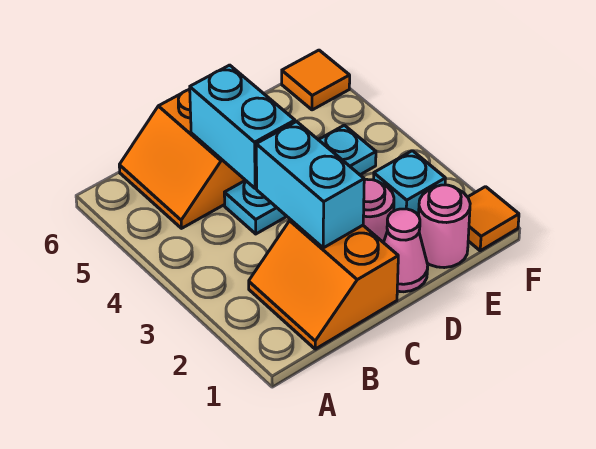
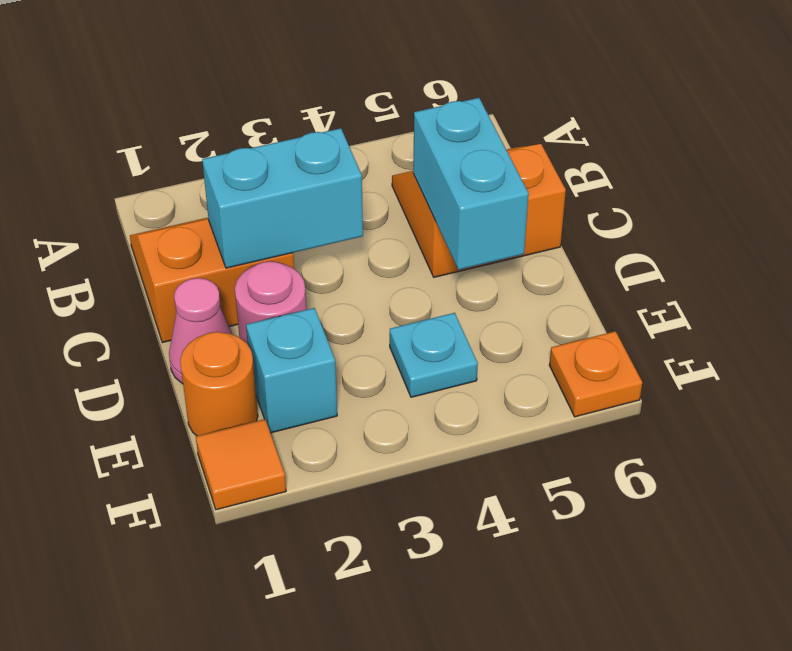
cyan plate C4:E4 level 1 -> cyan plate E4 level 1
cyan brick C4:C5 level 2 -> cyan brick C5:D5 level 2
pink round brick E1 level 1 -> orange round brick E1 level 1
orange tile F6 level 1 -> orange plate F6 level 1

